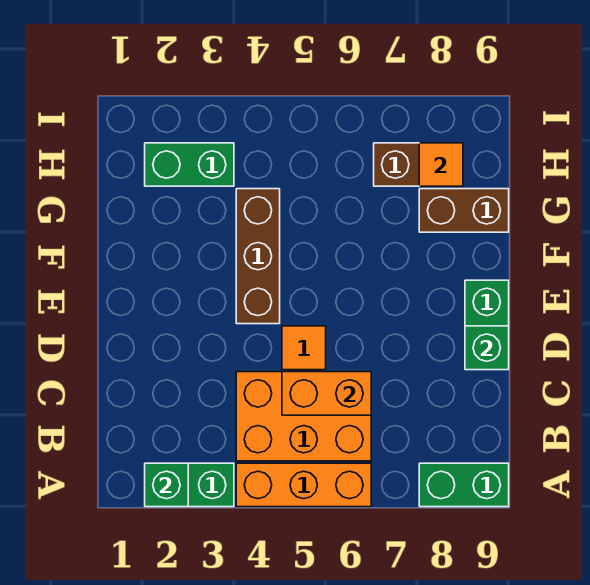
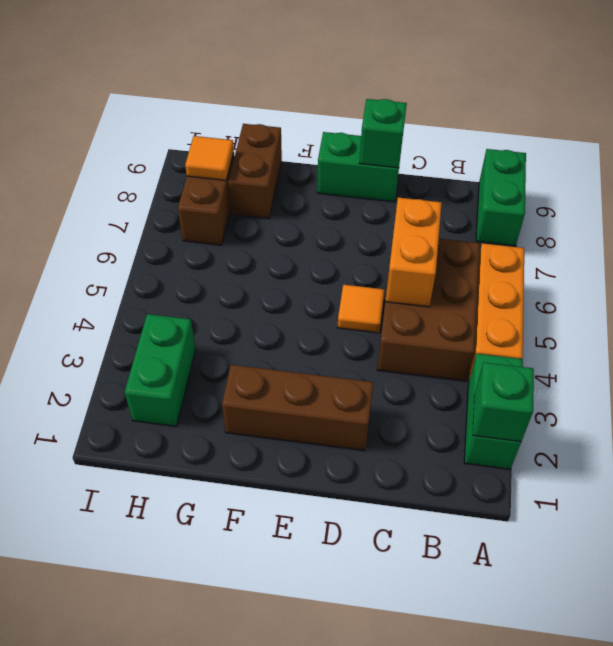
orange brick B4:C6 level 1 -> brown brick B4:C6 level 1
brown brick E4:G4 level 1 -> brown brick D2:F2 level 1

